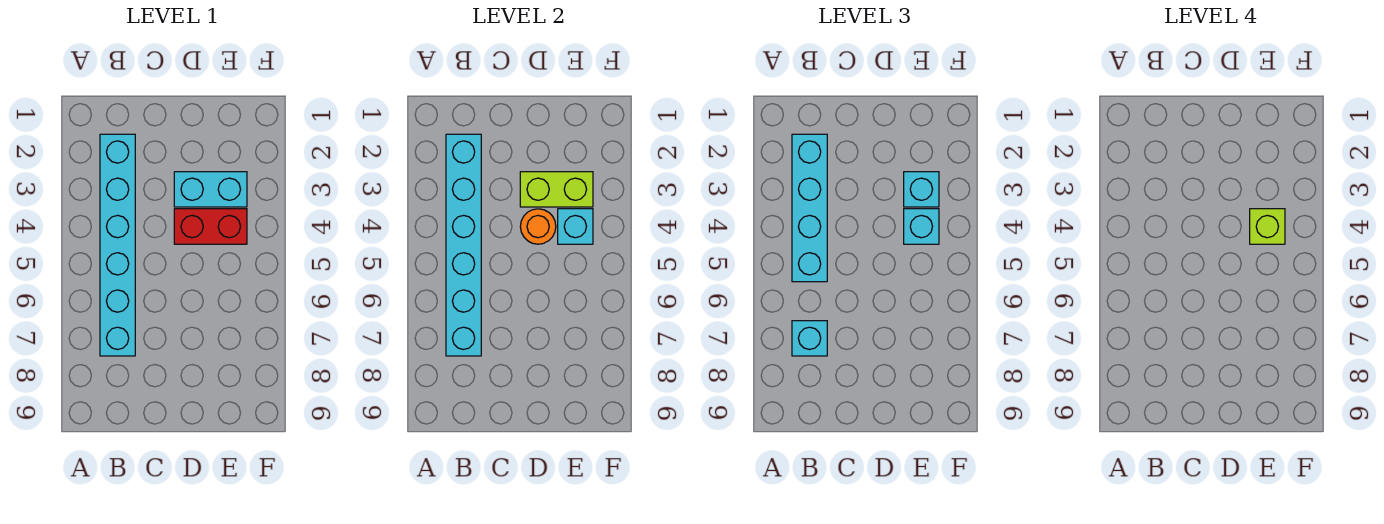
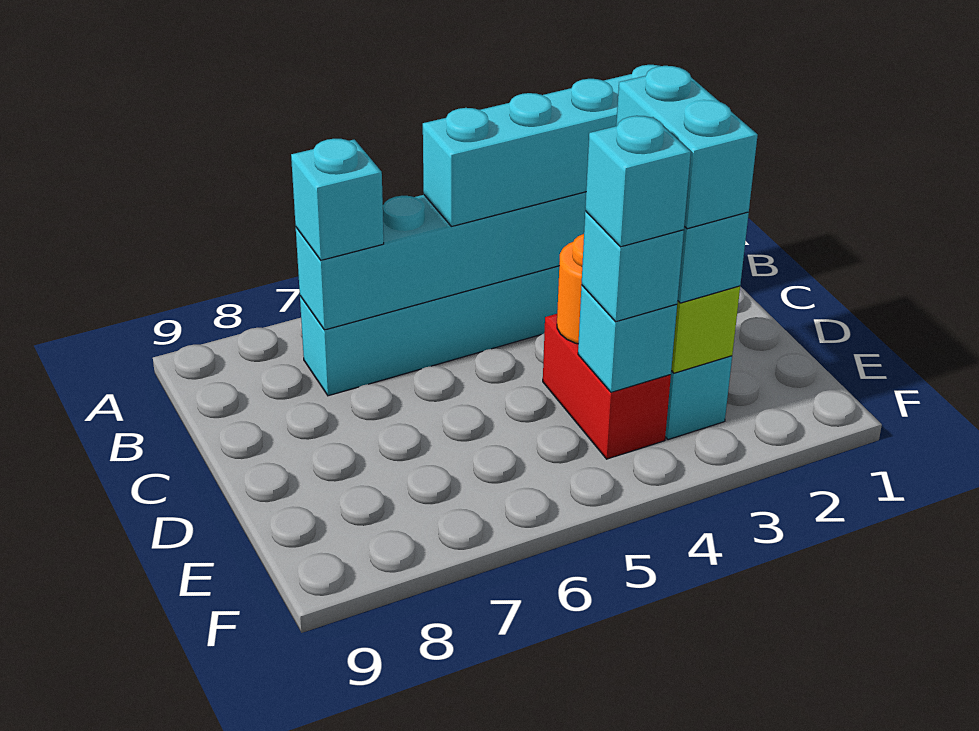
none -> cyan brick D3:E3 level 4
lime brick E4 level 4 -> cyan brick E4 level 4

